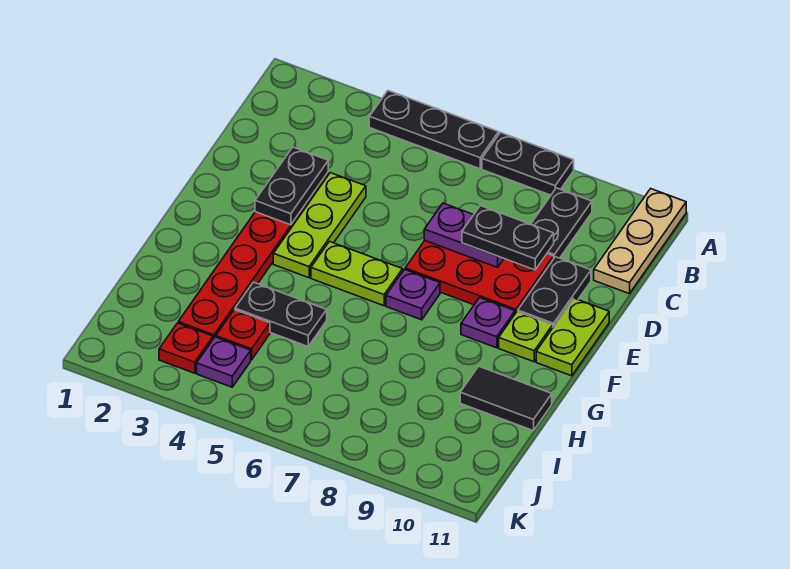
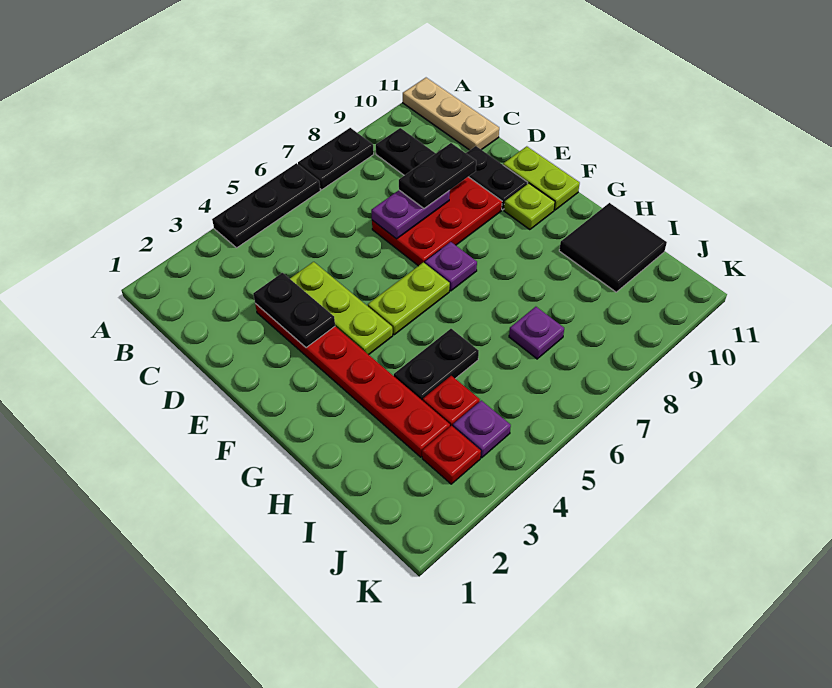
purple plate F9 level 1 -> purple plate I7 level 1
black tile H10:H11 level 1 -> black tile H10:I11 level 1

